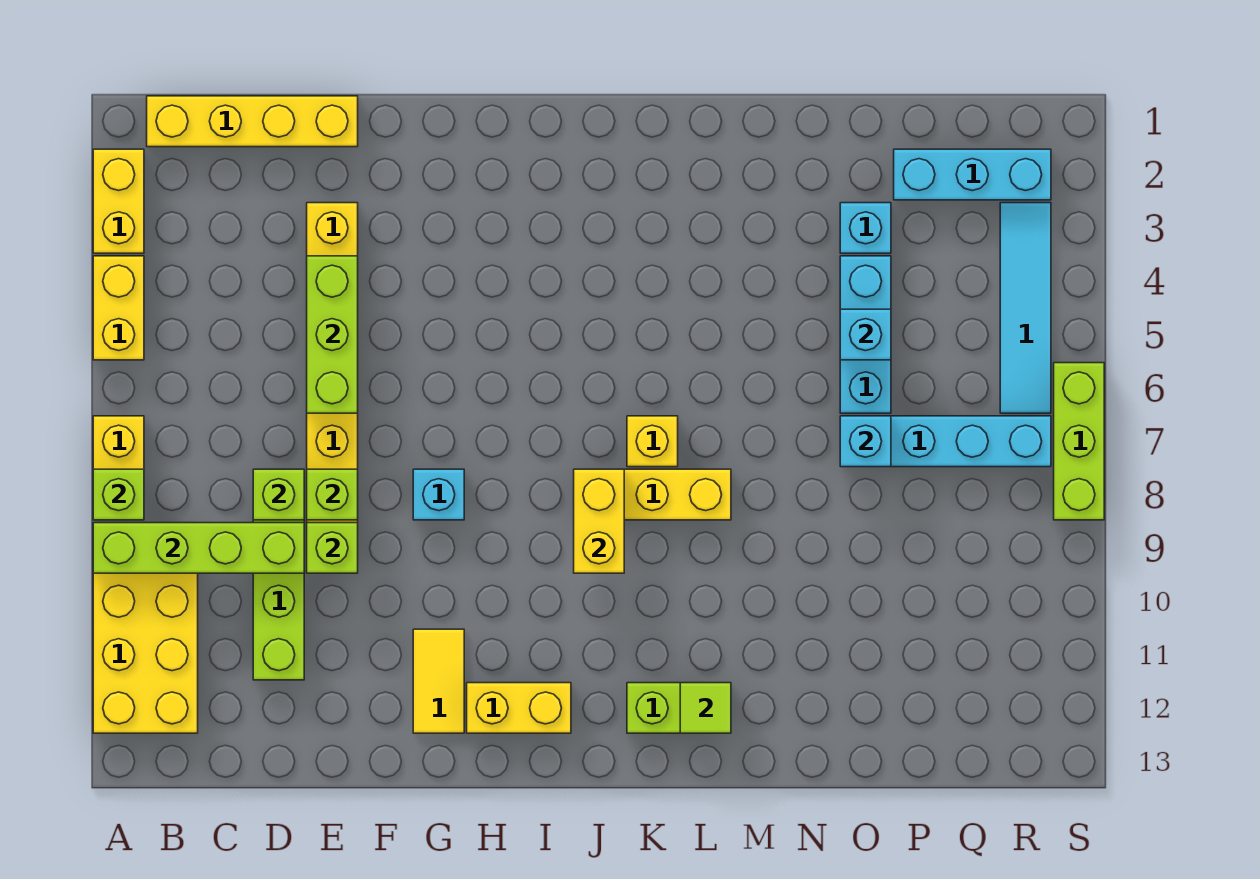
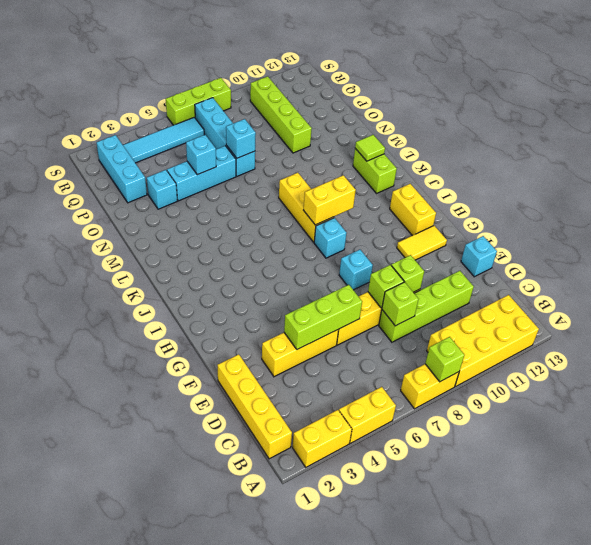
lime brick A9:D9 level 2 -> lime brick O10:R10 level 1
none -> cyan brick E13 level 1
none -> cyan brick I8 level 1
yellow brick K7 level 1 -> none

